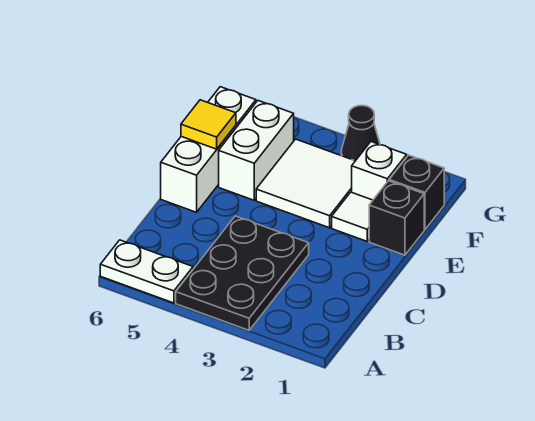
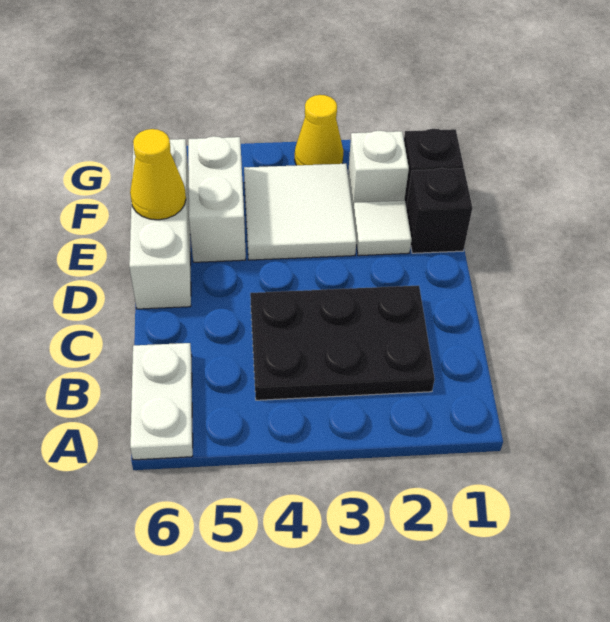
black plate A3:C4 level 1 -> black plate B2:C4 level 1
white plate A5:A6 level 1 -> white plate A6:B6 level 1
yellow tile E6 level 2 -> yellow cone E6 level 2
black cone G3 level 1 -> yellow cone G3 level 1

